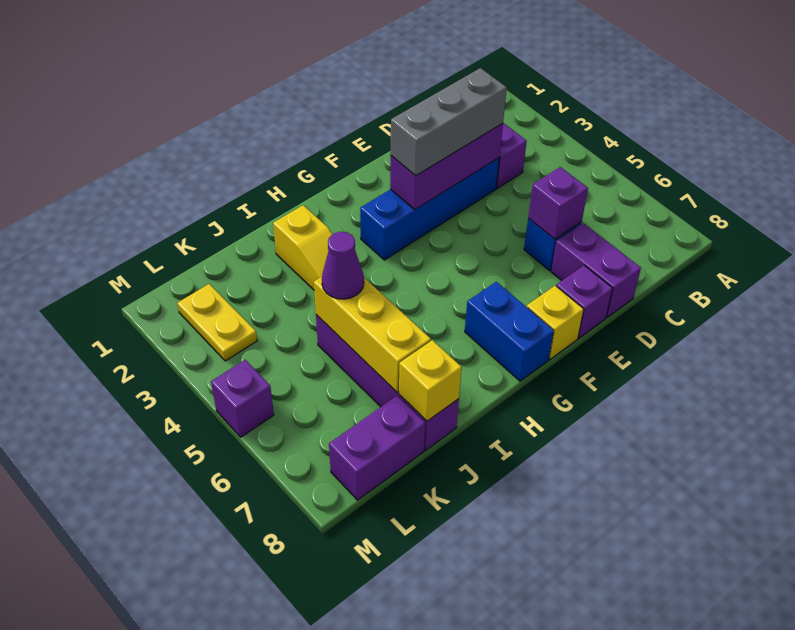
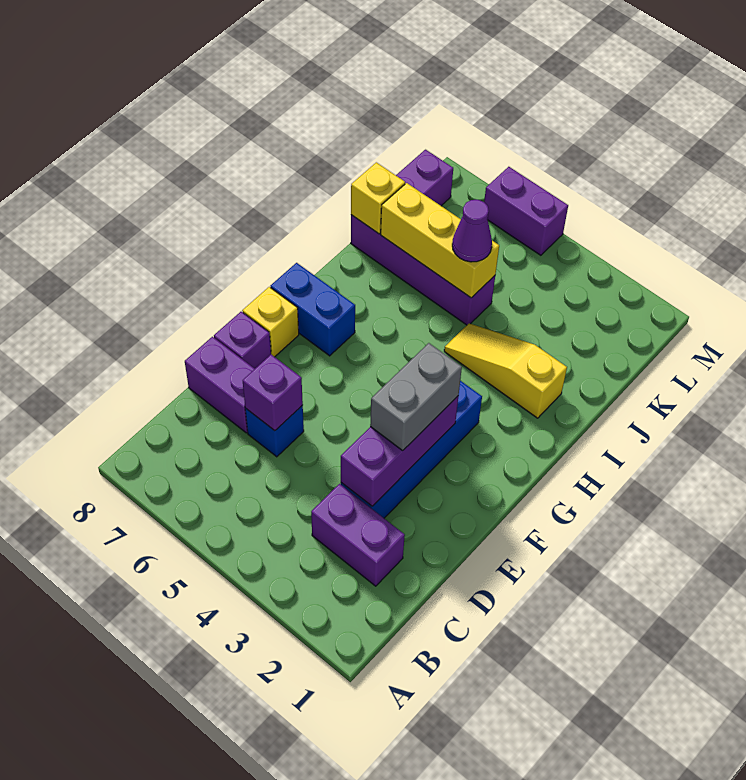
grey brick D3:F3 level 3 -> grey brick E3:F3 level 3
yellow plate L2:L3 level 1 -> none
purple brick M5 level 1 -> purple brick M5:M6 level 1

